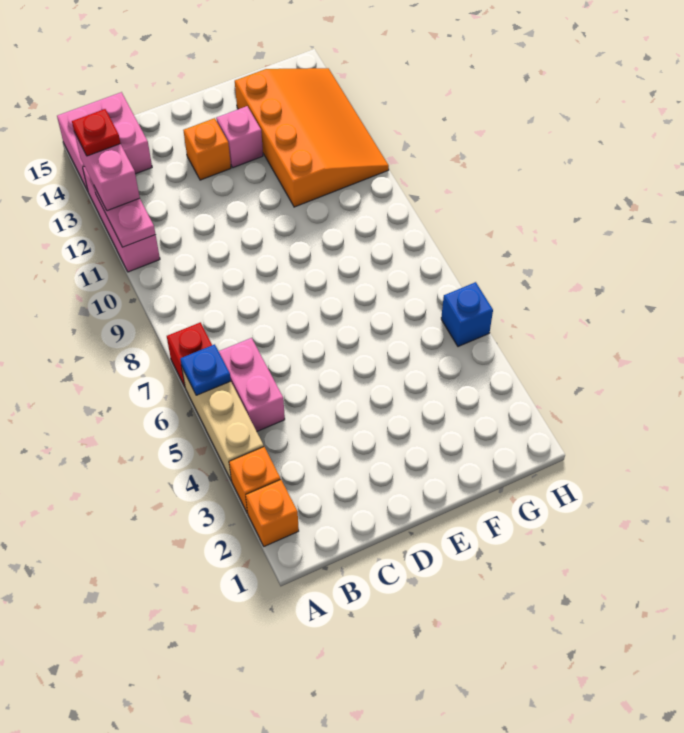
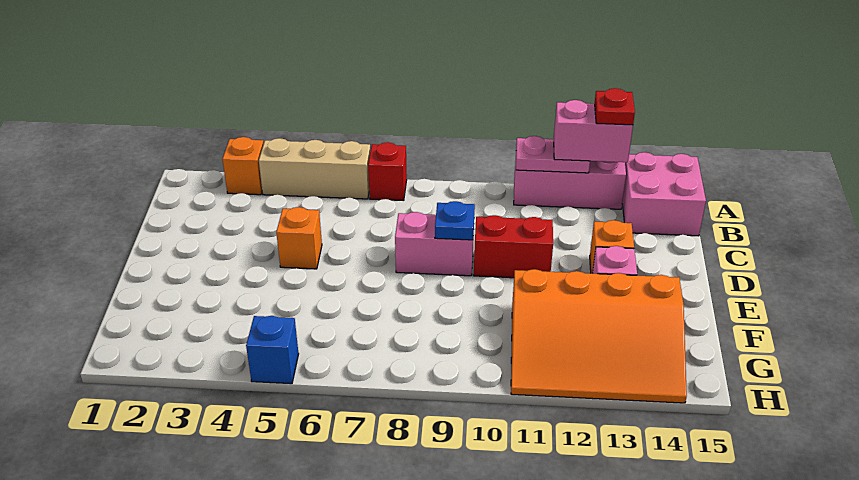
orange brick A2 level 1 -> orange brick D5 level 1
blue plate A6 level 2 -> blue plate D9 level 2
pink brick B5:B6 level 1 -> pink brick D8:D9 level 1
none -> red brick D10:D11 level 1

